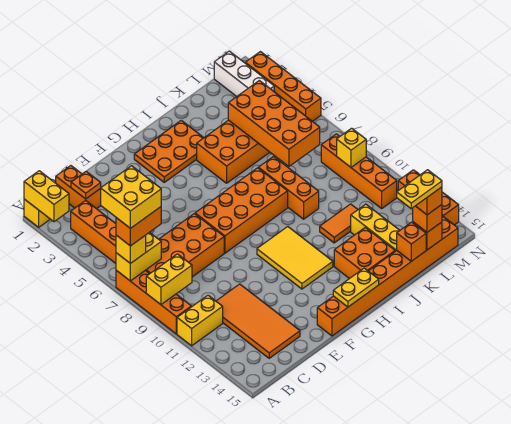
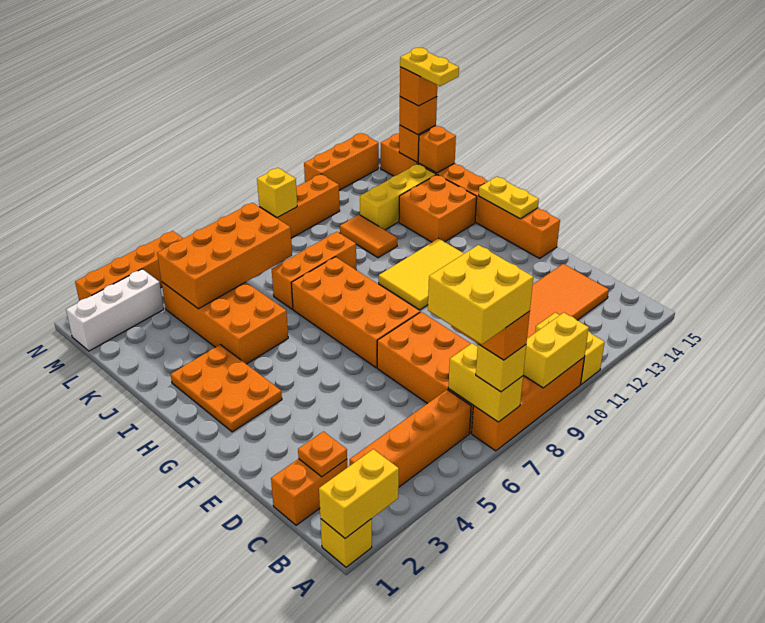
yellow brick A9:B9 level 2 -> yellow brick A9:A10 level 2

